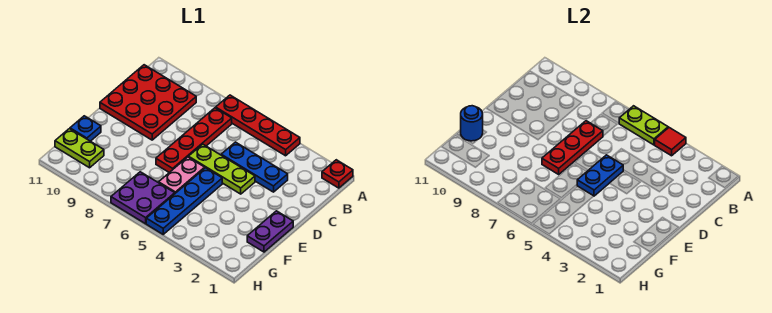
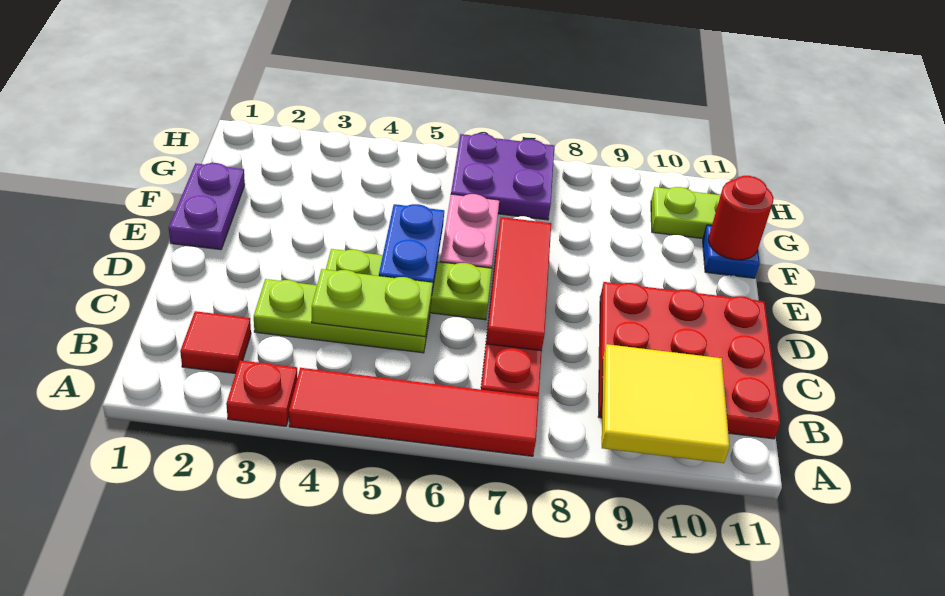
red plate A1 level 1 -> red plate A3 level 1
red plate A4:A7 level 1 -> red tile A4:A7 level 1
red tile A4 level 2 -> red tile B2 level 1
lime plate A5:A6 level 2 -> lime plate C4:C5 level 2
none -> yellow tile A9:B10 level 2
blue plate C3:C5 level 1 -> lime plate C3:C5 level 1
red plate C7:E7 level 2 -> red tile C7:E7 level 2
blue plate E5:H5 level 1 -> none
blue round brick F11 level 2 -> red round brick F11 level 2

